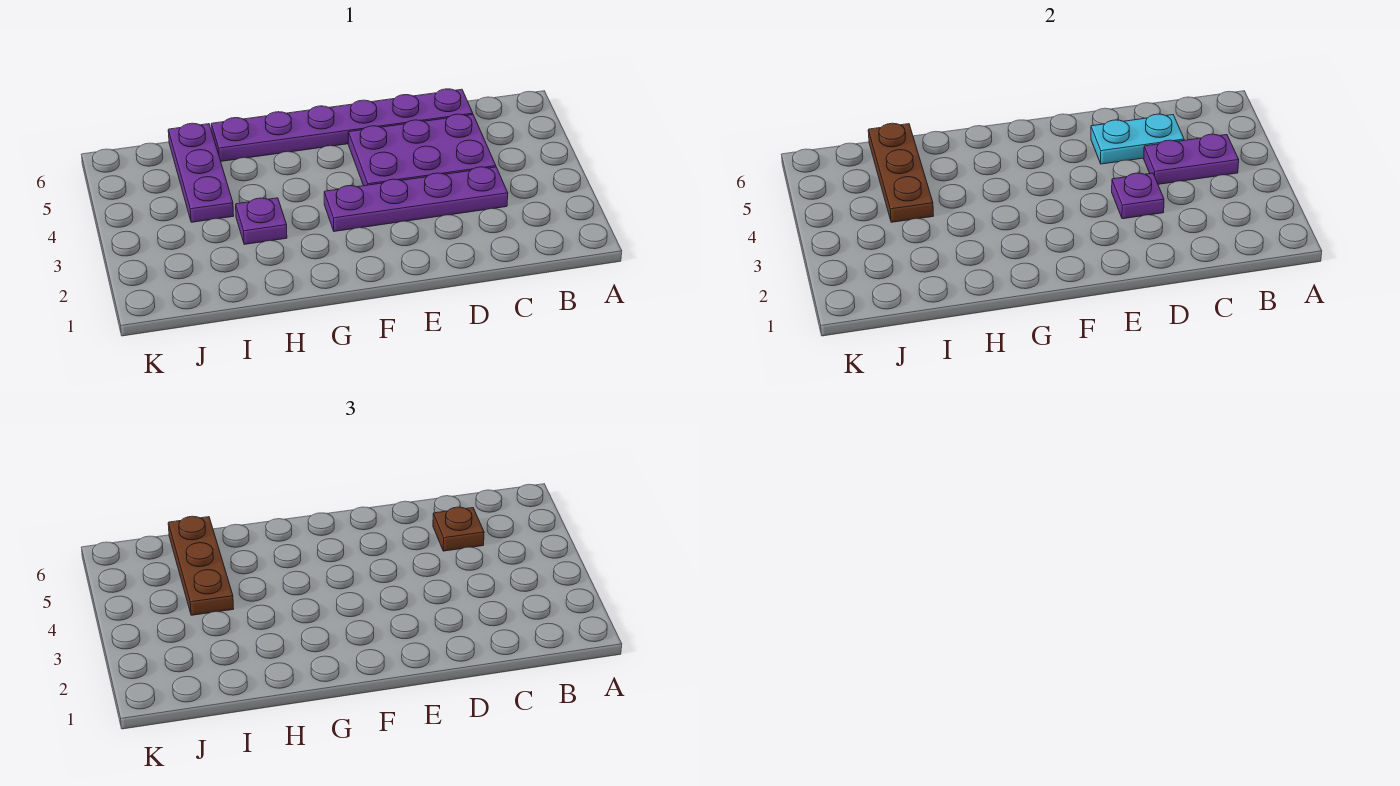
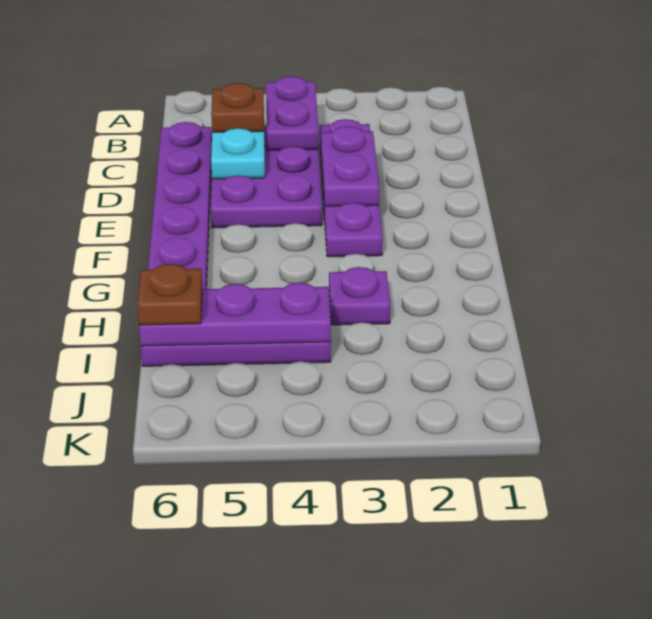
purple plate D3 level 2 -> purple plate D3:E3 level 2
brown plate I4:I6 level 2 -> purple plate I4:I6 level 2
brown plate I4:I6 level 3 -> brown plate I6 level 3

